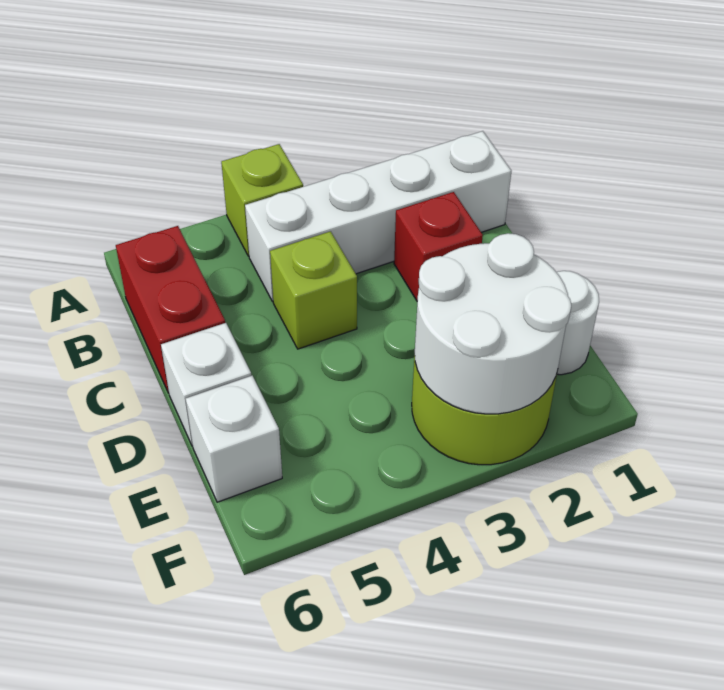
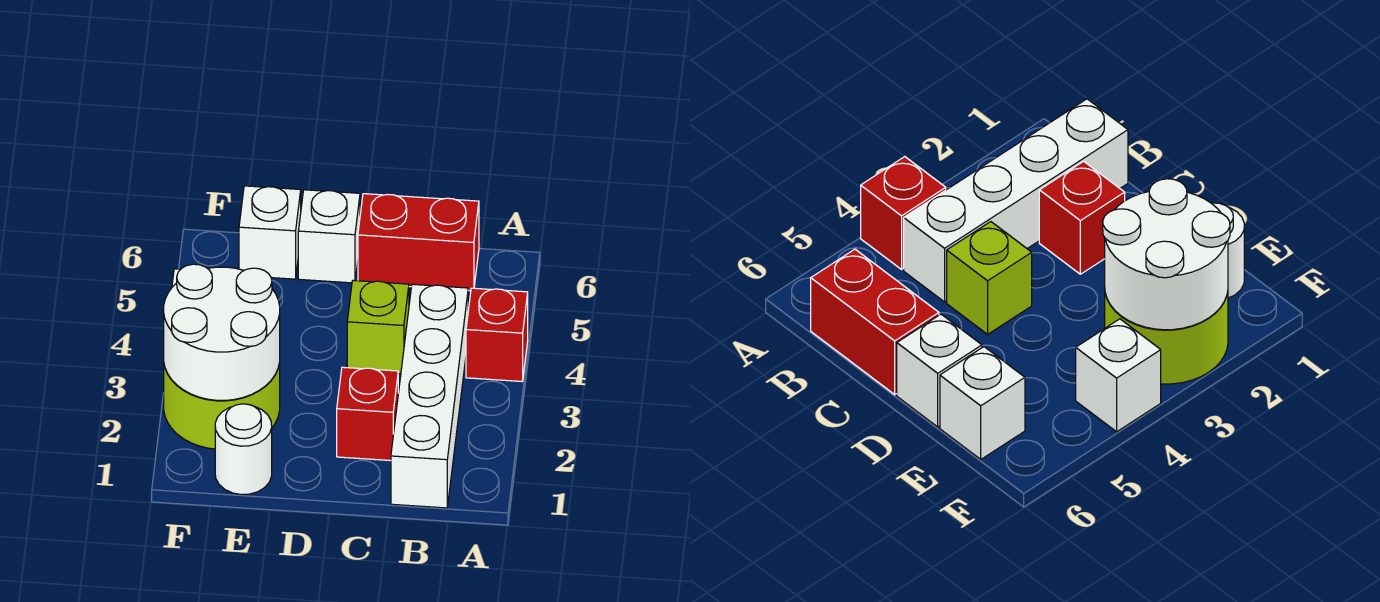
lime brick A4 level 1 -> red brick A4 level 1
none -> white brick F4 level 1

